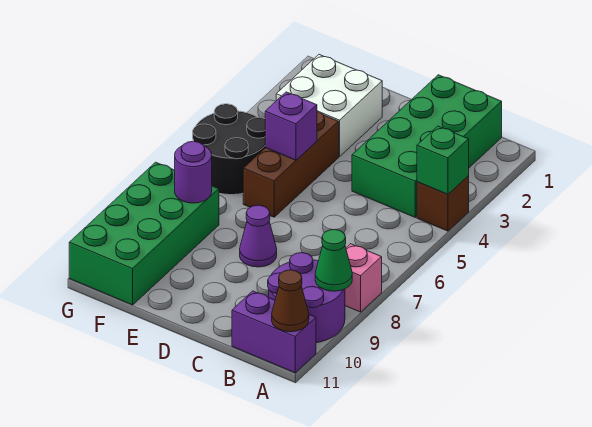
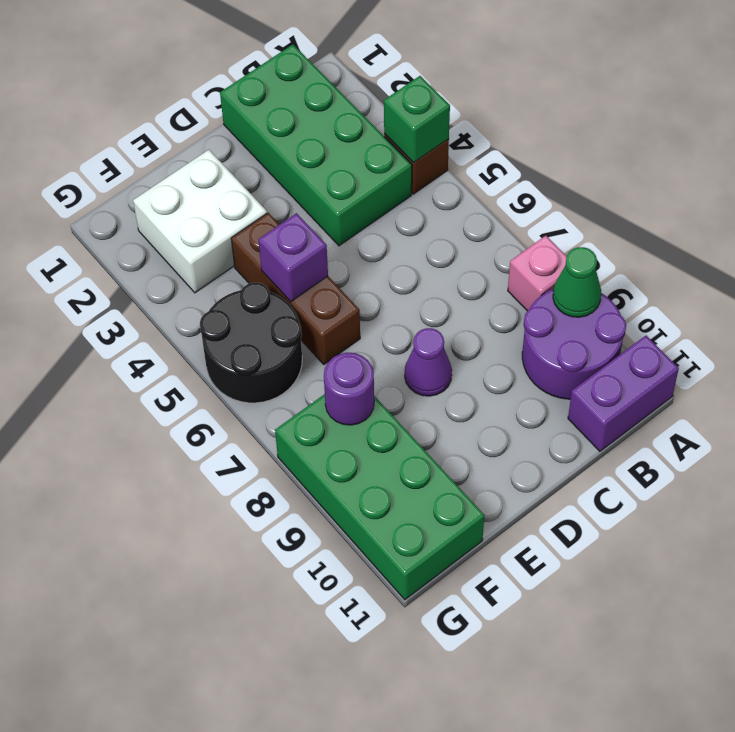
brown cone A11 level 2 -> none

